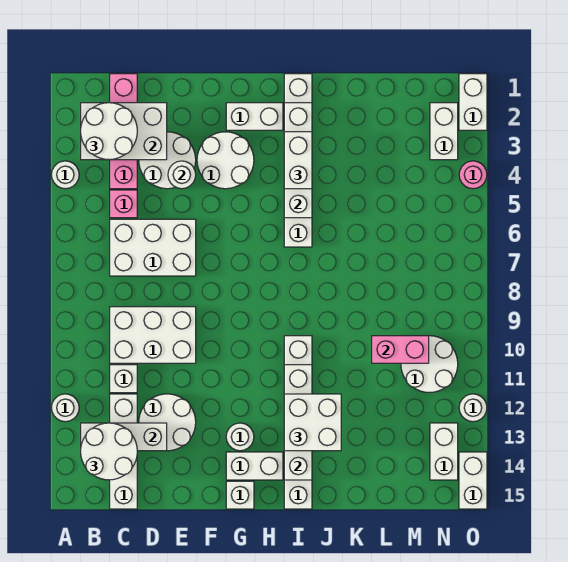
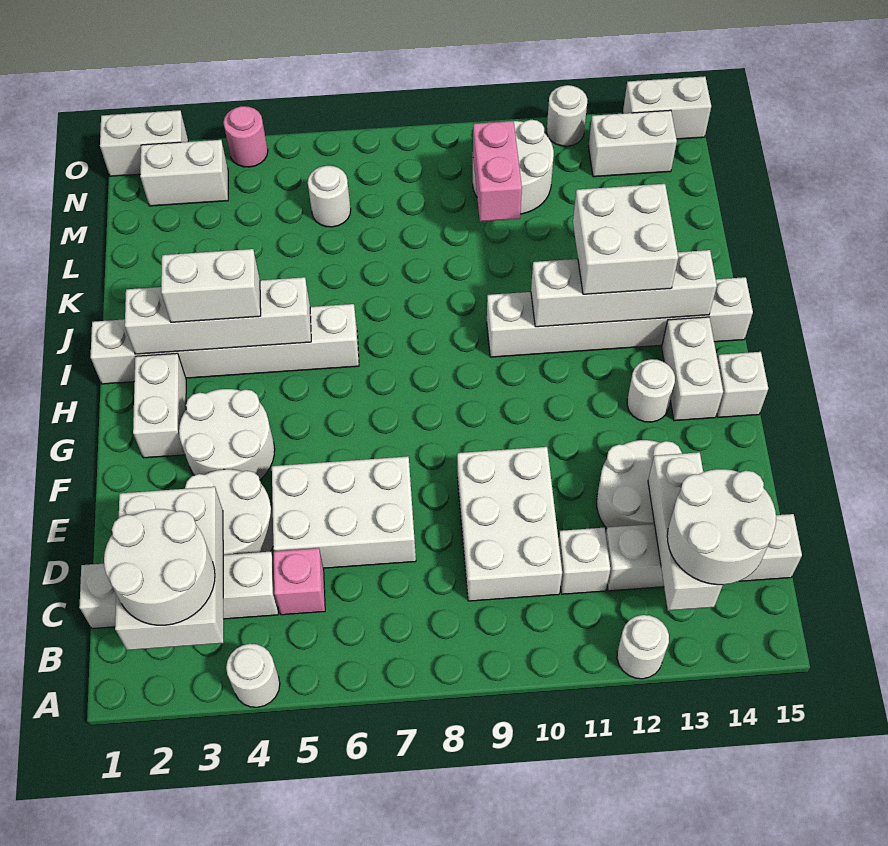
pink brick C1:C4 level 1 -> white brick C1:C4 level 1
white brick C6:E7 level 1 -> white brick D5:E7 level 1
white round brick E4 level 2 -> white round brick M6 level 1

